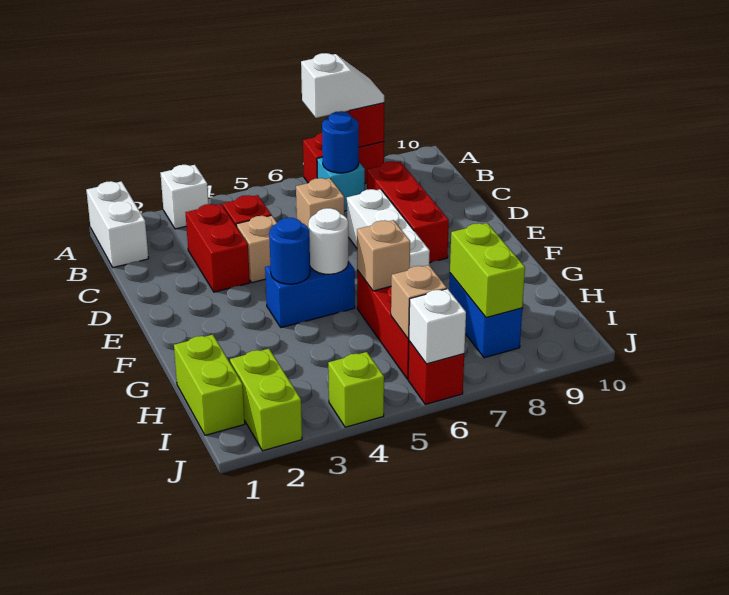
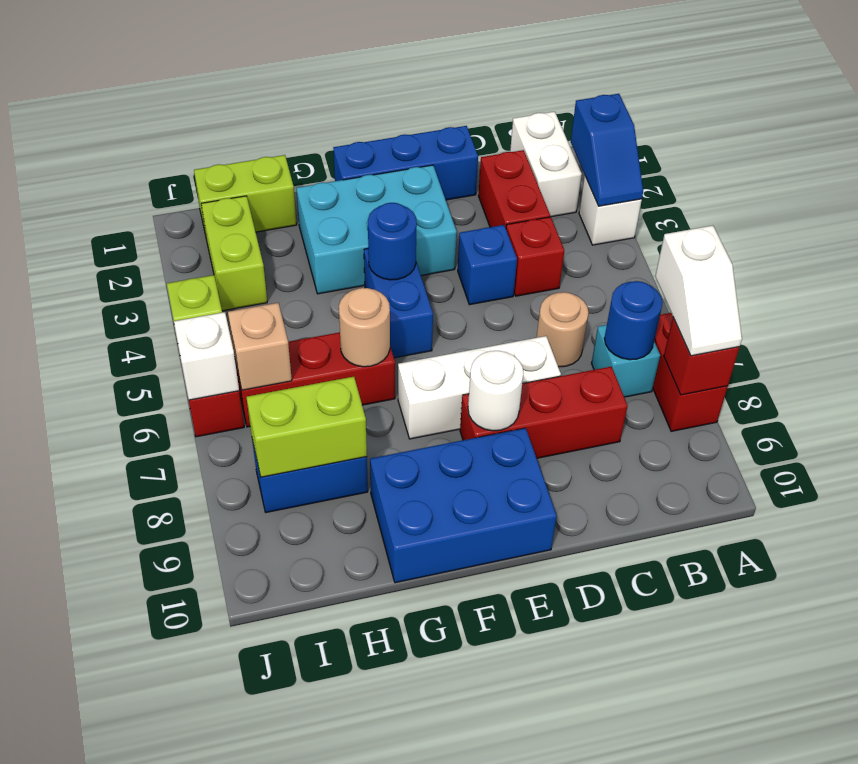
white brick A1:B1 level 1 -> white brick B1:B2 level 1
none -> blue slope A2:A3 level 2 top 2
red brick C3:D3 level 1 -> red brick C2:C3 level 1
tan brick C6 level 1 -> tan round brick C6 level 1
none -> blue brick D1:F1 level 1
tan brick D4 level 1 -> blue brick D4 level 1
none -> cyan brick E2:G3 level 1
none -> blue brick E9:G10 level 1
white round brick F5 level 2 -> white round brick E8 level 2
tan brick G6 level 2 -> tan round brick G6 level 2
lime brick I2:J2 level 1 -> lime brick I2:I3 level 1

